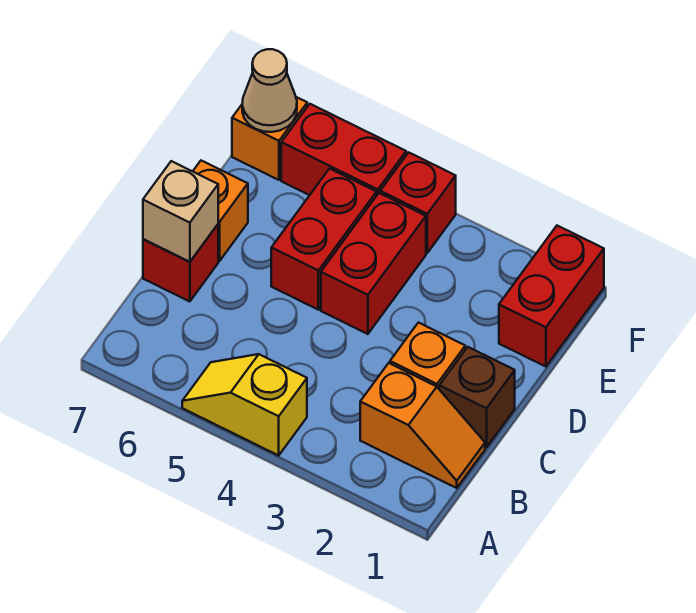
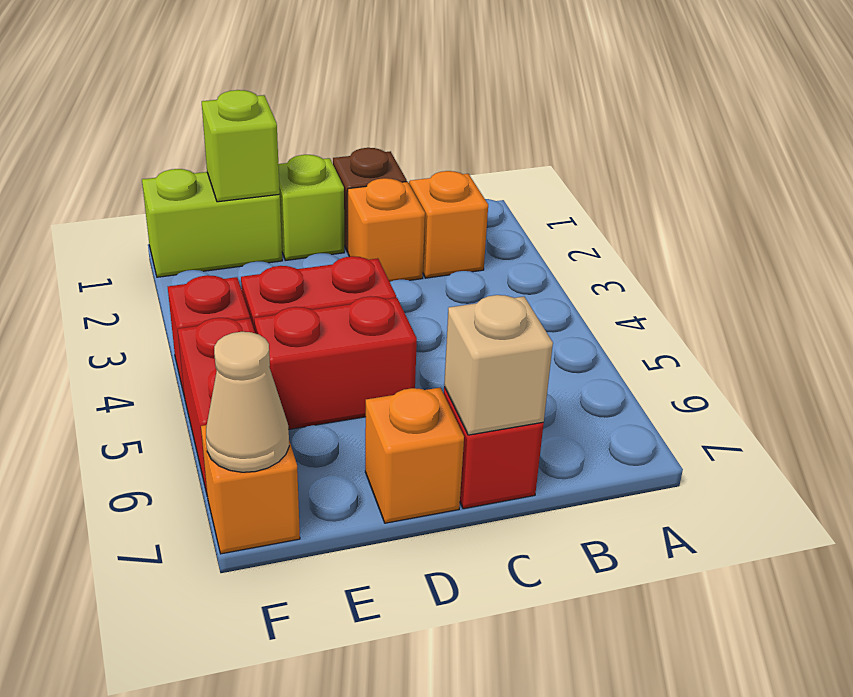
yellow slope A4:A5 level 1 top 4 -> none
none -> lime brick D1 level 1
red brick E1:F1 level 1 -> lime brick E1:F1 level 1
none -> lime brick E1 level 2

